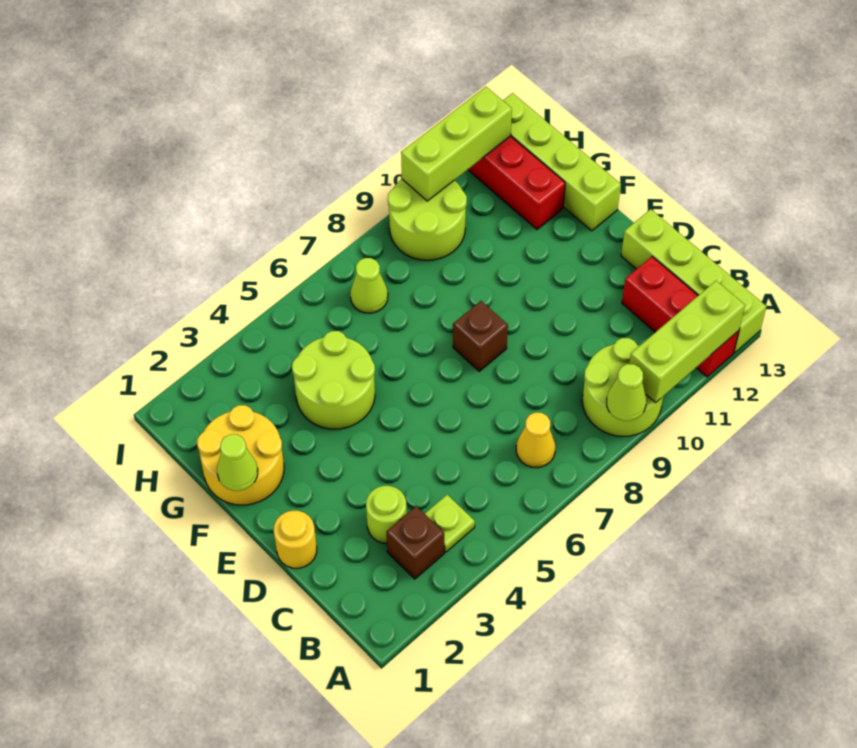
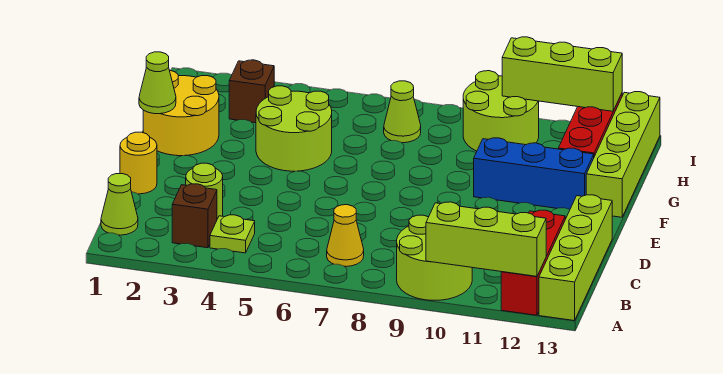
lime cone A9 level 2 -> lime cone B1 level 1
brown brick E8 level 1 -> brown brick H3 level 1
none -> blue brick F10:F12 level 1

